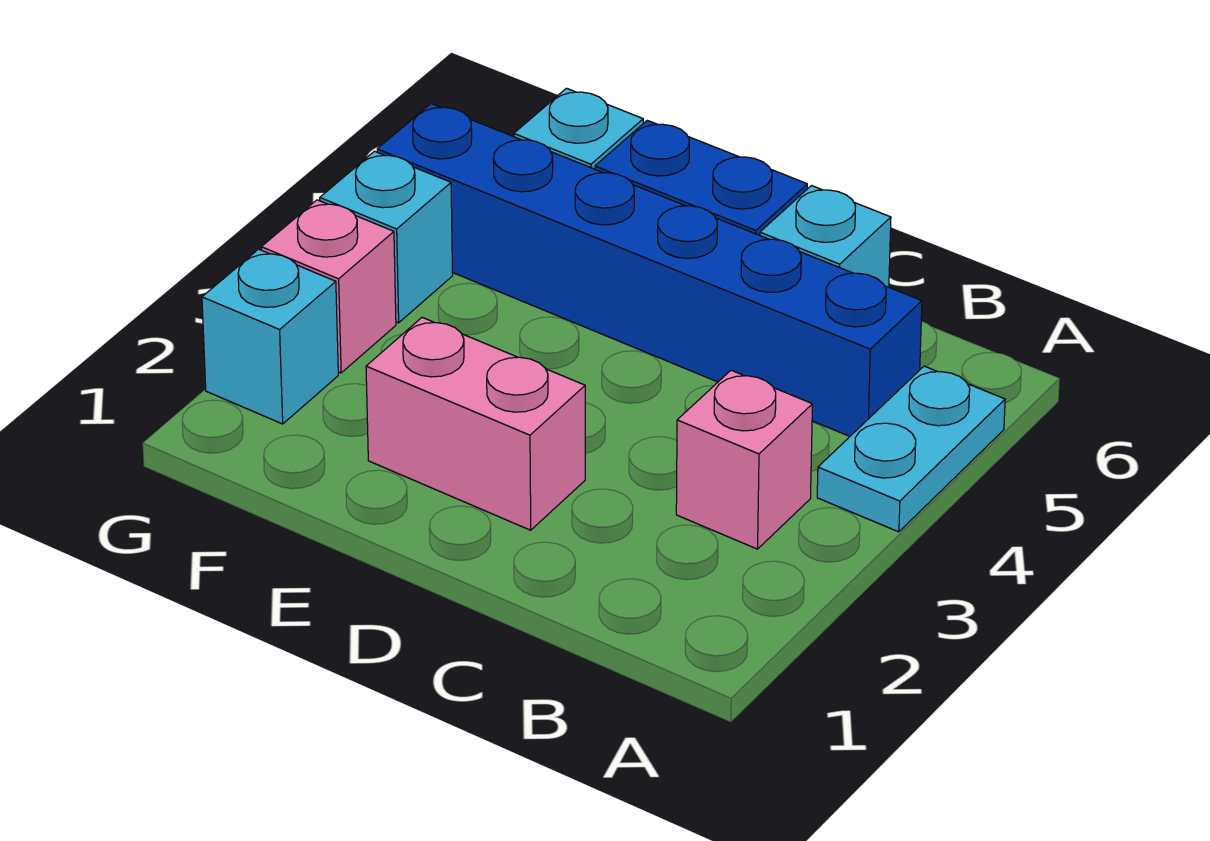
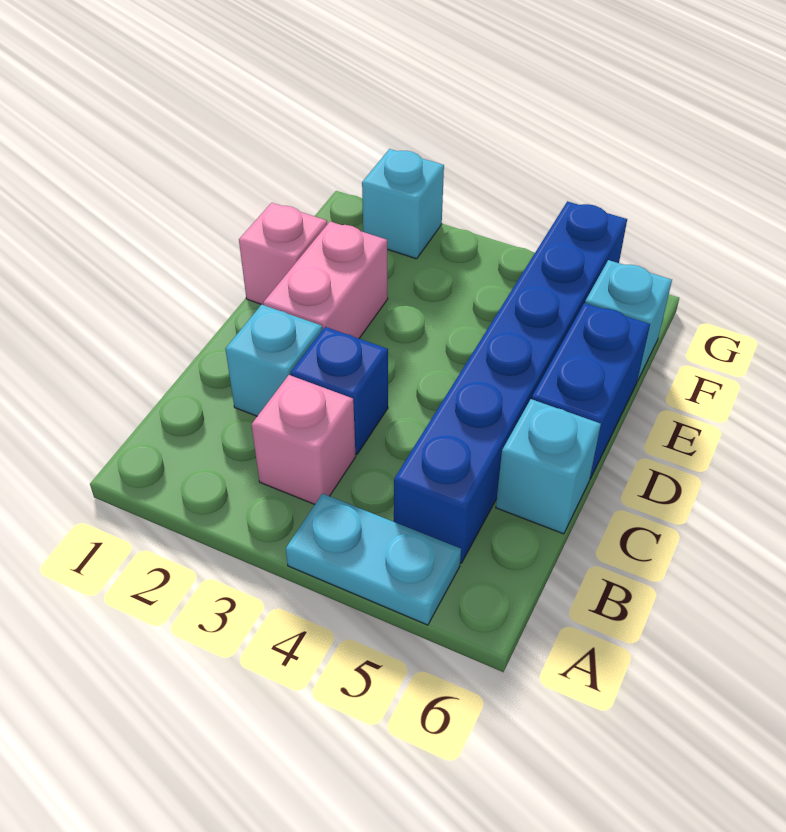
none -> blue brick C3 level 1
pink brick G3 level 1 -> pink brick E1 level 1
cyan brick G4 level 1 -> cyan brick C2 level 1

